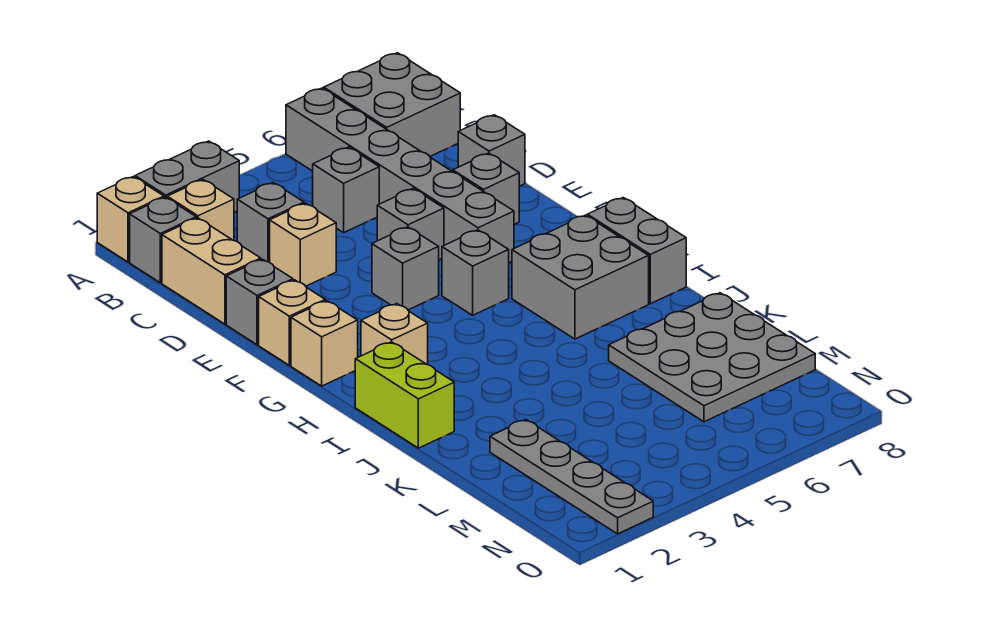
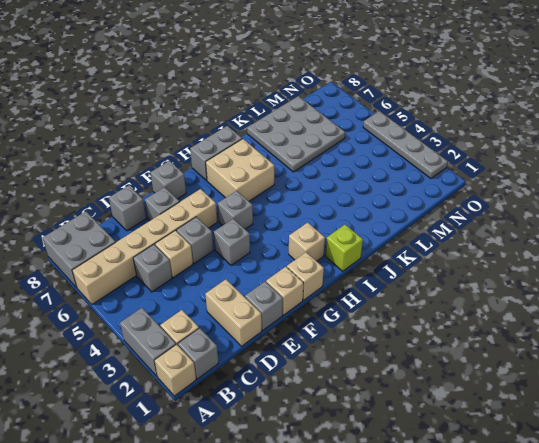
grey brick A6:F6 level 1 -> tan brick A6:F6 level 1
tan brick C1:D1 level 1 -> tan brick D1:D2 level 1
grey brick C3 level 1 -> grey brick F8 level 1
tan brick D3 level 1 -> tan brick D5 level 1
grey brick H6:I7 level 1 -> tan brick H6:I7 level 1
lime brick I1:J1 level 1 -> lime brick I1 level 1
grey plate L2:O2 level 1 -> grey plate O2:O5 level 1

